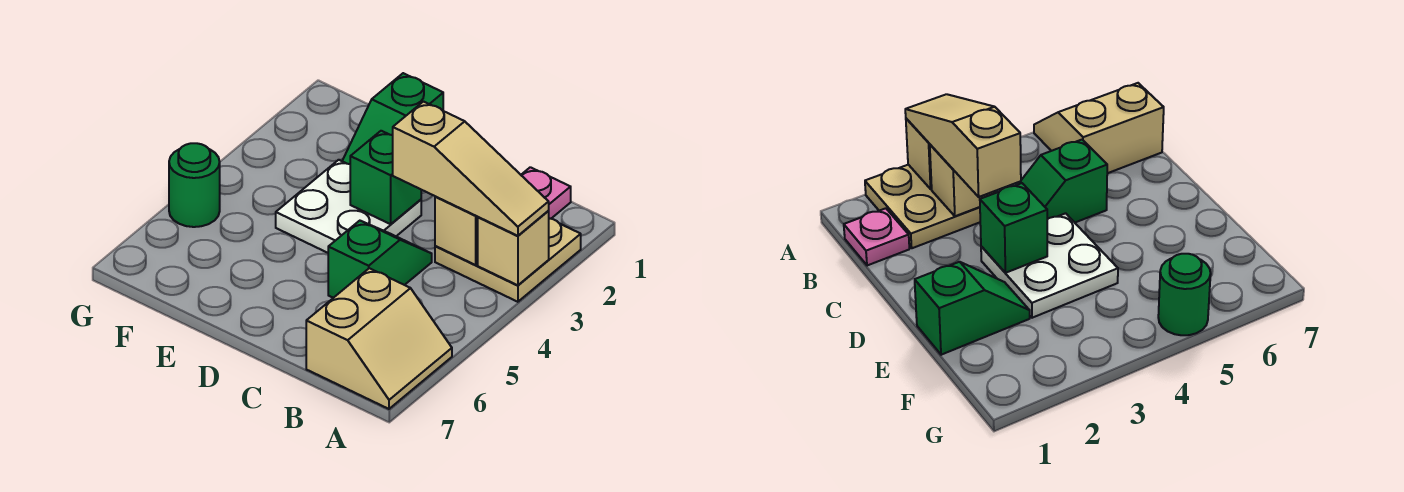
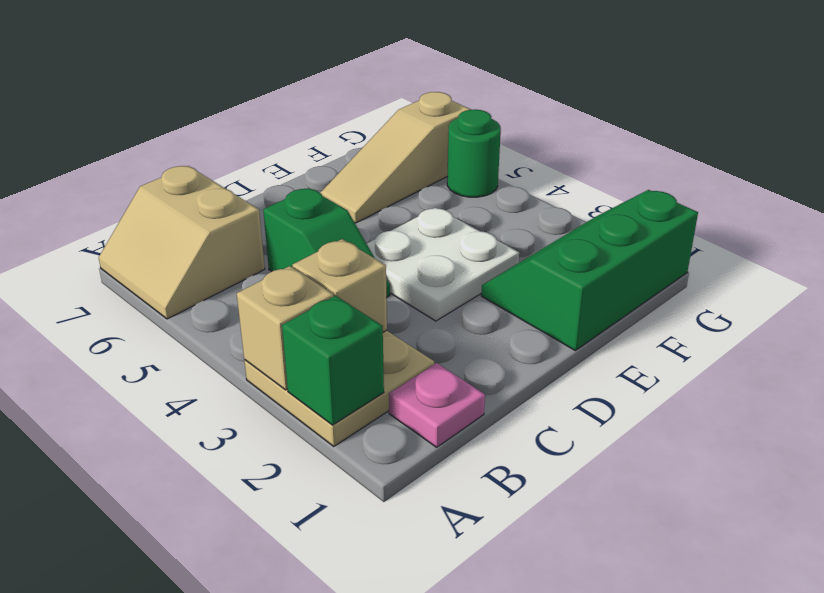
tan slope A3:C3 level 3 top C -> tan slope E6:G6 level 1 top G
green brick D3 level 2 -> green brick A2 level 2
green slope E1:E2 level 1 top 1 -> green slope E1:G2 level 1 top 1

